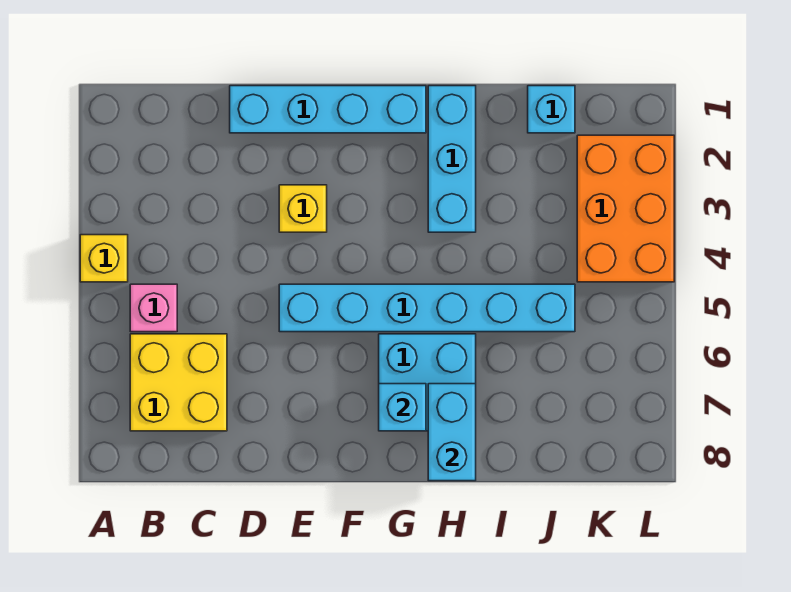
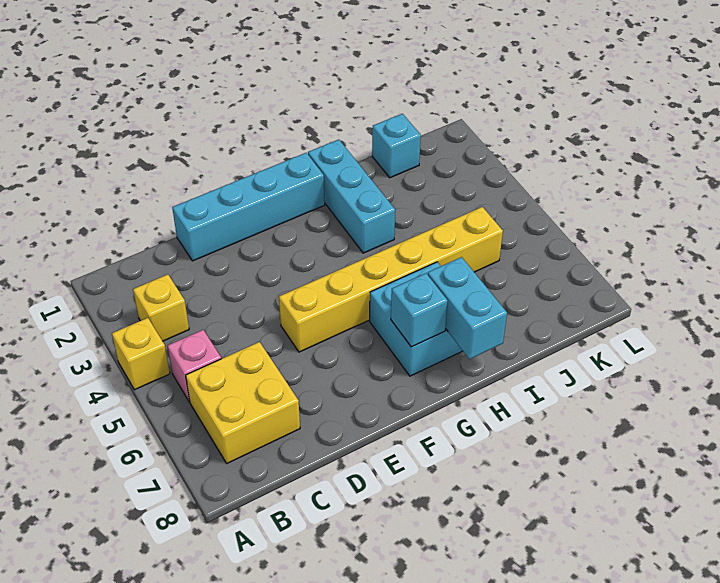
yellow brick E3 level 1 -> yellow brick B3 level 1
cyan brick E5:J5 level 1 -> yellow brick E5:J5 level 1
orange brick K2:L4 level 1 -> none

